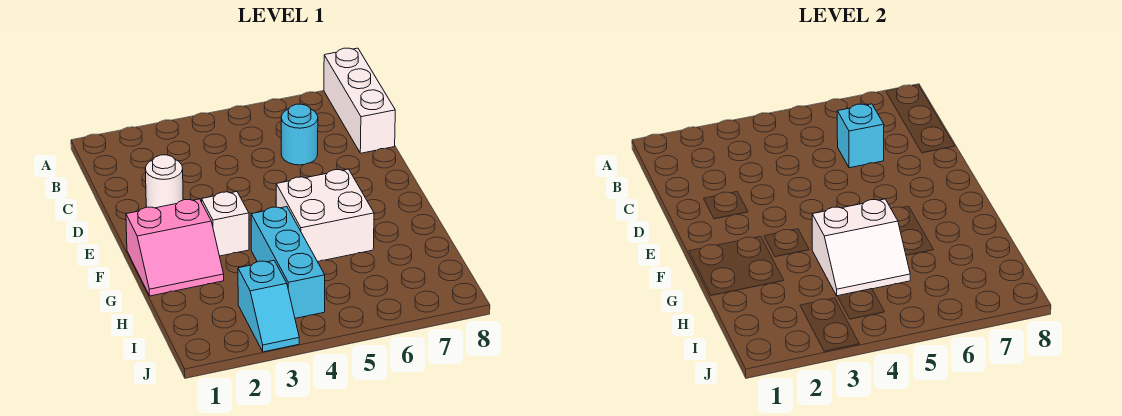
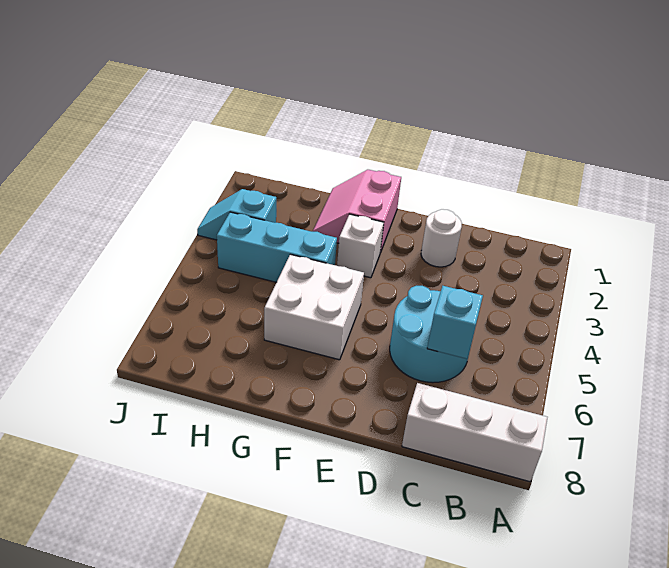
cyan round brick C6 level 1 -> cyan round brick C5:D6 level 1
white slope G4:H5 level 2 top G -> none

